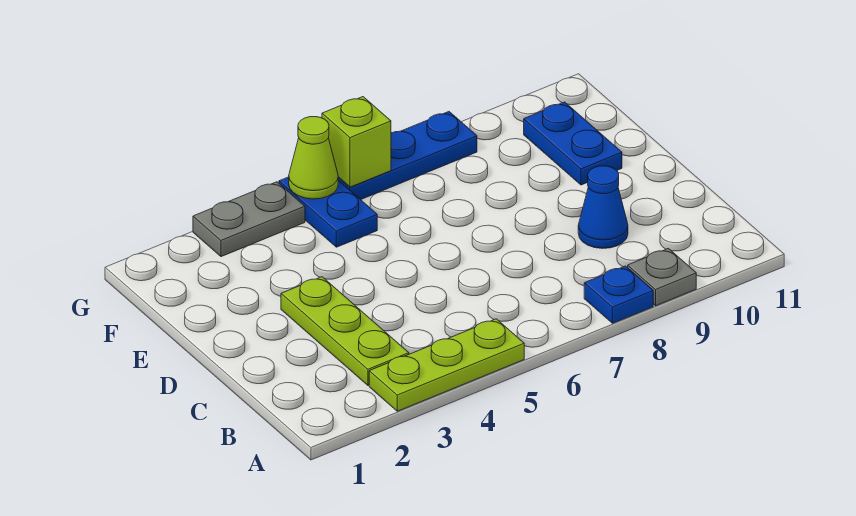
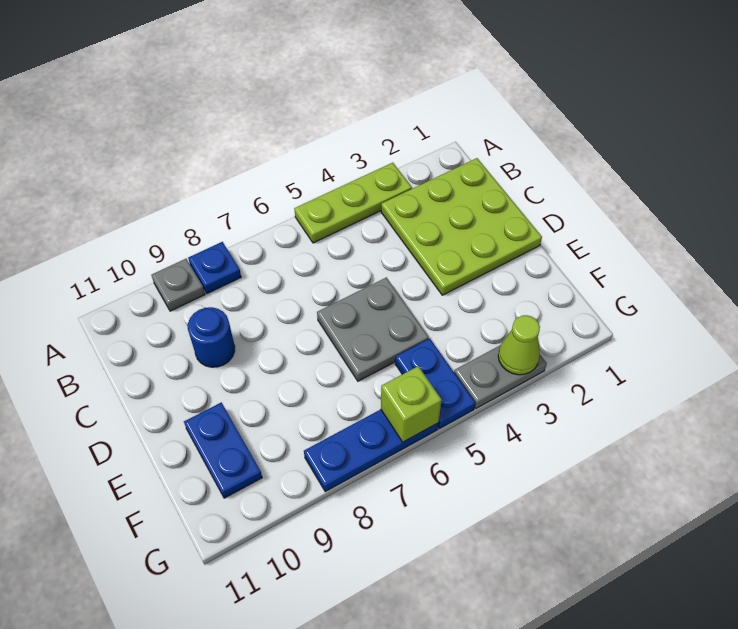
lime plate B3:D3 level 1 -> lime plate B1:D3 level 1
blue cone C9 level 1 -> blue round brick C9 level 1
none -> grey plate D5:E6 level 1
lime cone G5 level 2 -> lime cone G3 level 2

